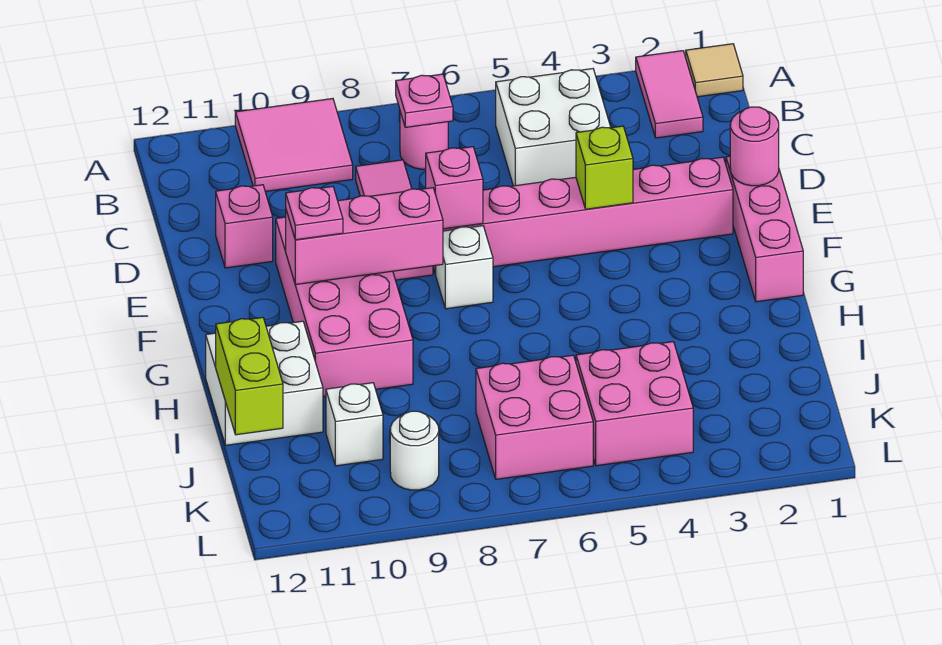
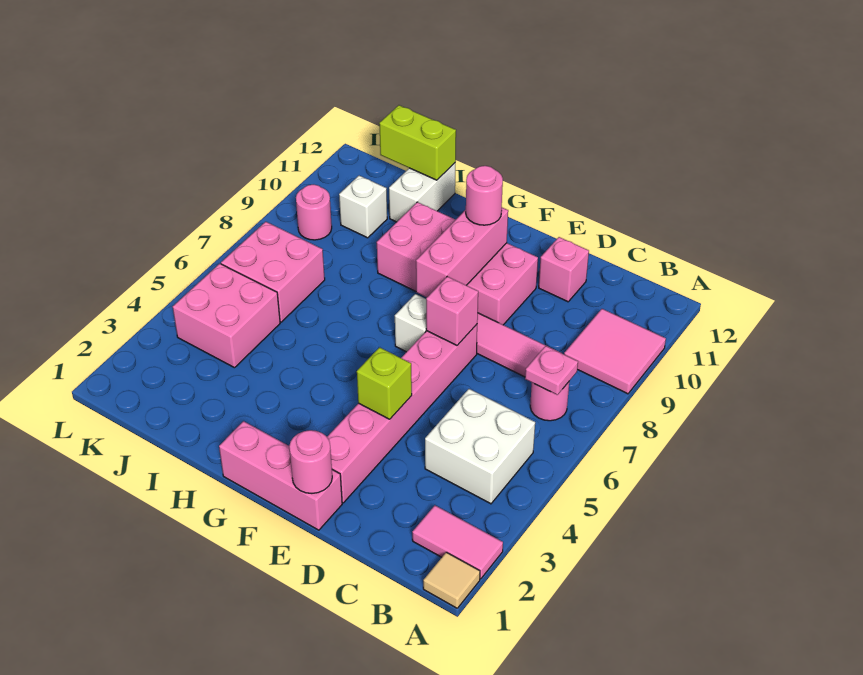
pink plate F10 level 3 -> pink round brick F10 level 3
white brick H11:I12 level 1 -> white brick I11:I12 level 1
white round brick K9 level 1 -> pink round brick K9 level 1

